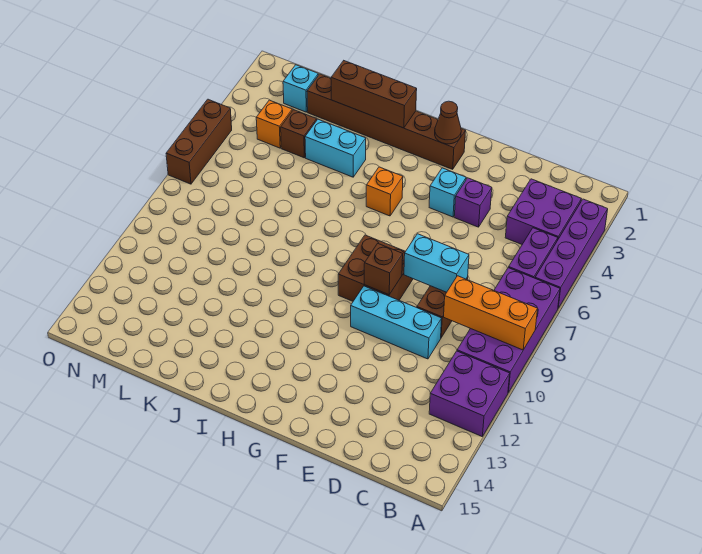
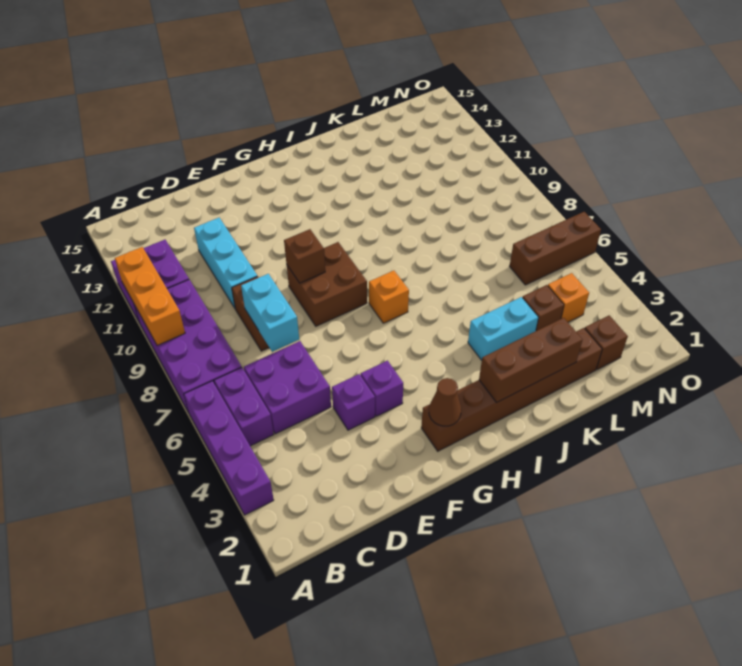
orange brick A9:C9 level 2 -> orange brick A9:A11 level 2
purple brick B3:C4 level 1 -> purple brick C5:D6 level 1
cyan brick D8:E8 level 2 -> cyan brick D7:D8 level 2
cyan brick D10:F10 level 1 -> cyan brick D10:D12 level 1
cyan brick F4 level 1 -> purple brick F4 level 1
orange brick H5 level 1 -> orange brick H7 level 1
cyan brick M2 level 1 -> brown brick M2 level 1
brown brick O5:O7 level 1 -> brown brick M6:O6 level 1

